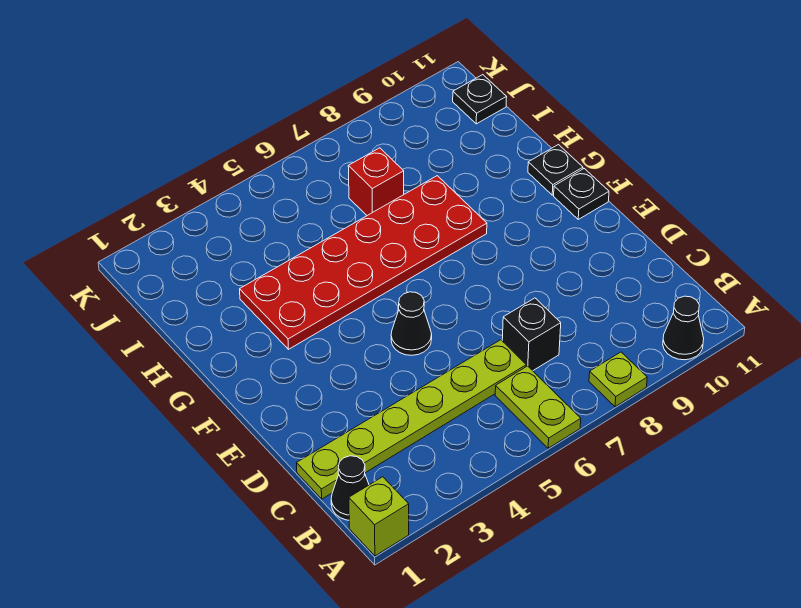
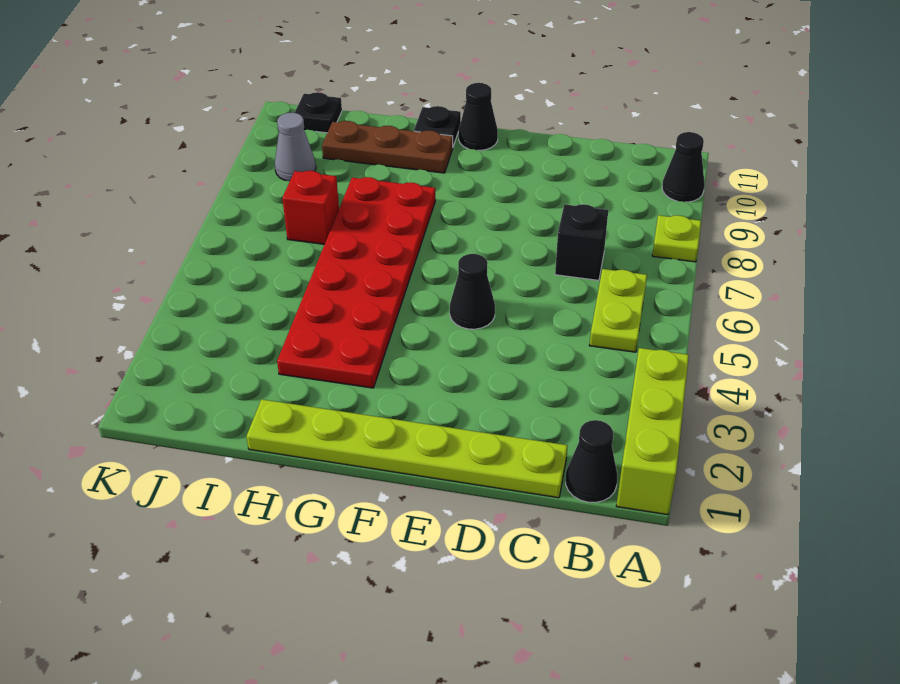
lime brick A1 level 1 -> lime brick A1:A3 level 1
lime plate A6:B6 level 1 -> lime plate B5:B6 level 1
lime plate C1:C6 level 1 -> lime plate C1:H1 level 1
black plate F11 level 1 -> black cone F11 level 1
none -> brown plate G10:I10 level 1
none -> grey cone J9 level 1

